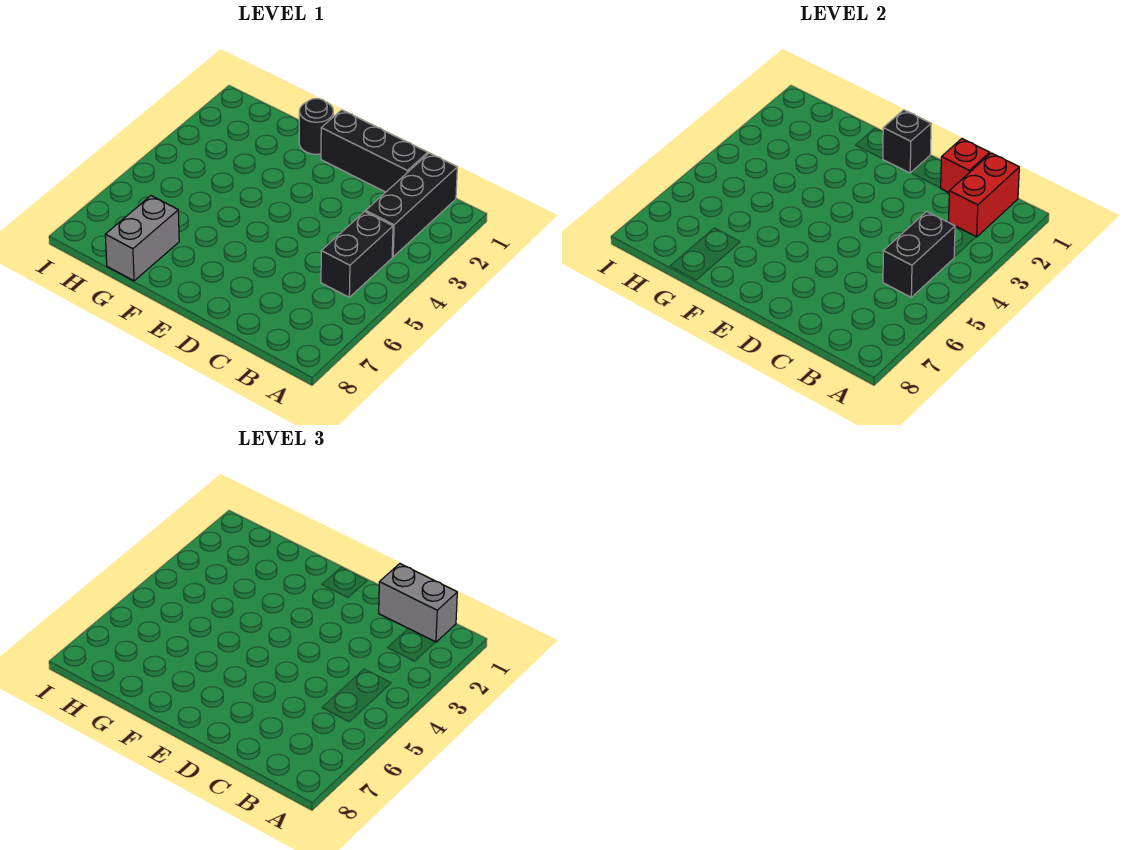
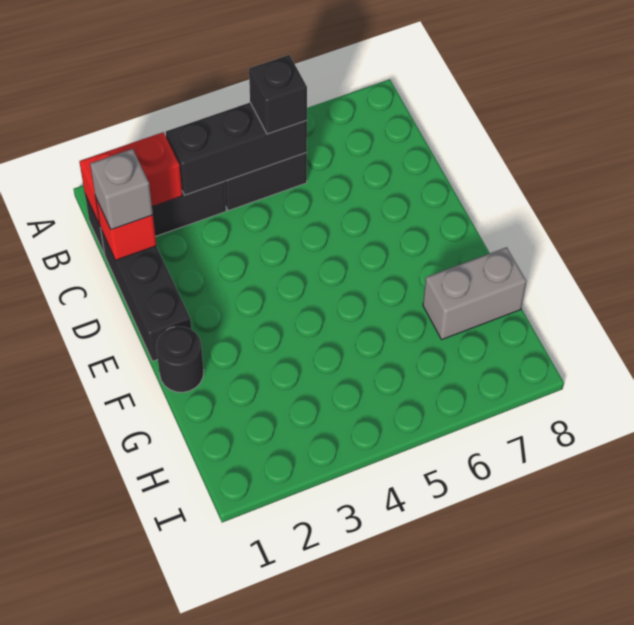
grey brick B1:C1 level 3 -> grey brick C1 level 3
black brick B4:B5 level 2 -> black brick B3:B5 level 2
black brick E1 level 2 -> black brick B5 level 3

